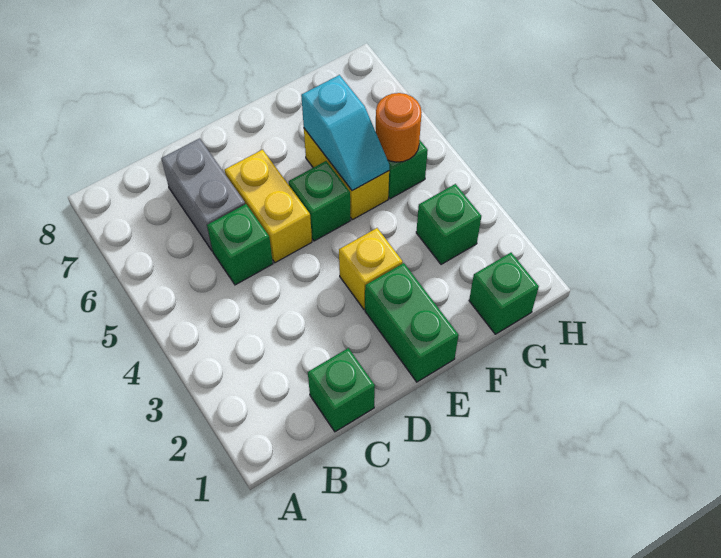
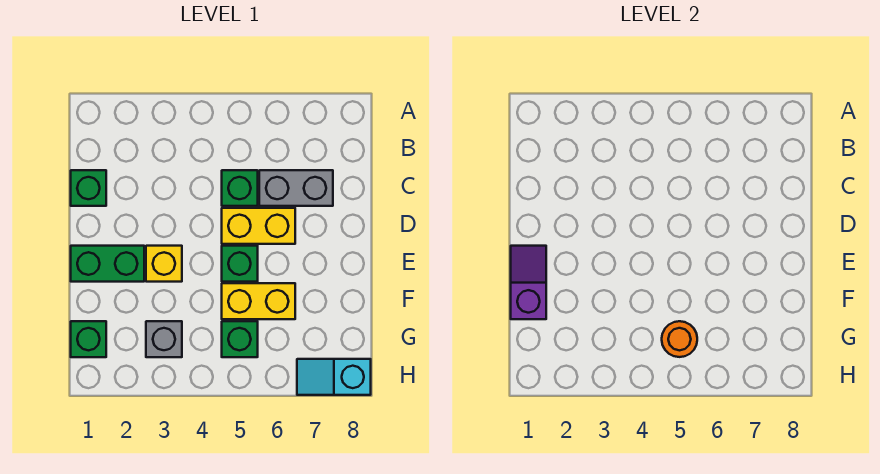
none -> purple slope E1:F1 level 2 top F
cyan slope F5:F6 level 2 top 6 -> cyan slope H7:H8 level 1 top 8
green brick G3 level 1 -> grey brick G3 level 1

